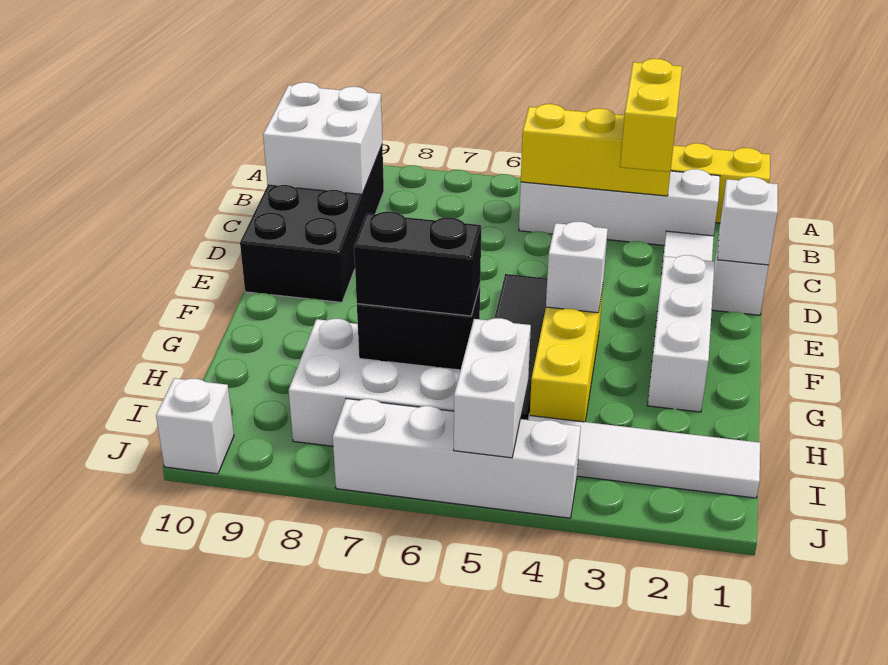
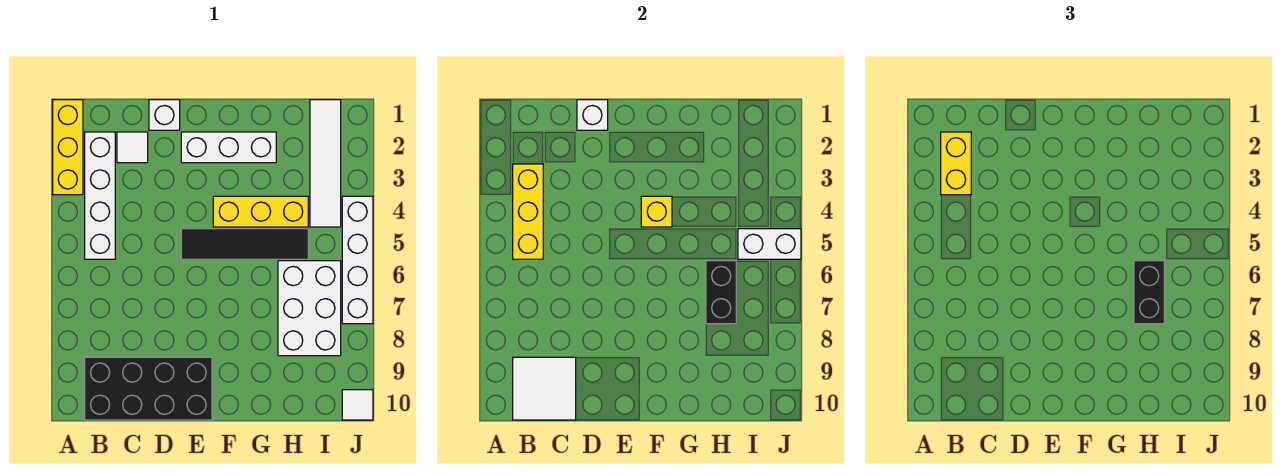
yellow brick B3:C3 level 3 -> yellow brick B2:B3 level 3
white brick B9:C10 level 2 -> white tile B9:C10 level 2
white brick F4 level 2 -> yellow brick F4 level 2
white brick J10 level 1 -> white tile J10 level 1

